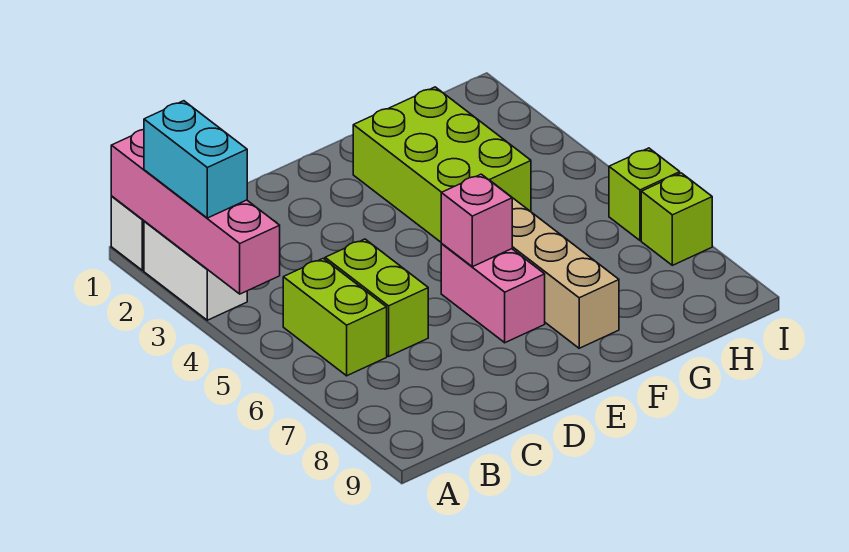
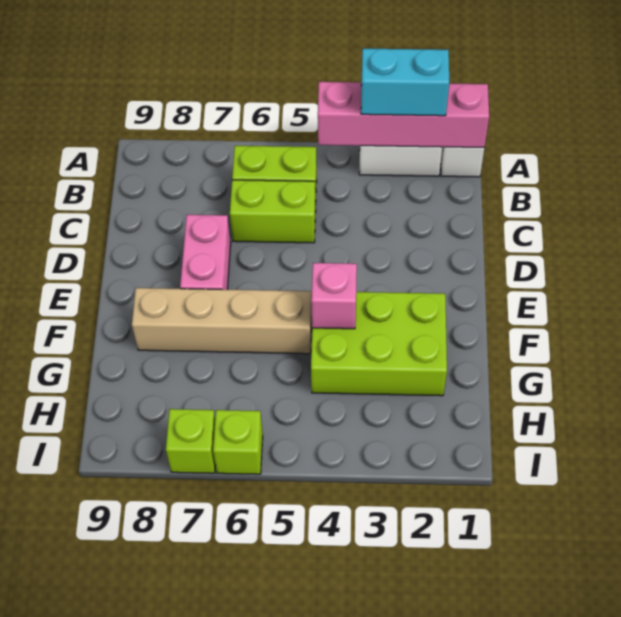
pink brick E6:E7 level 1 -> pink brick D7:E7 level 1
pink brick E6 level 2 -> pink brick F4 level 2

